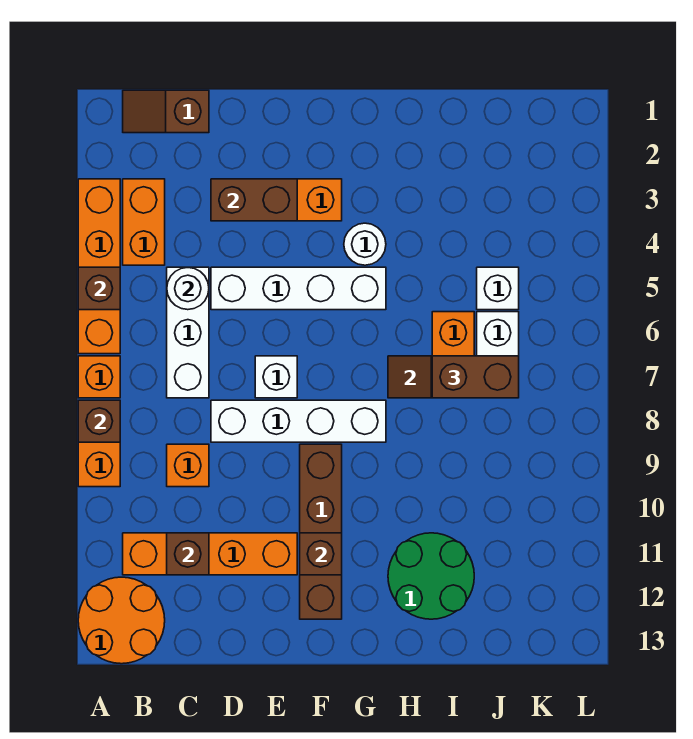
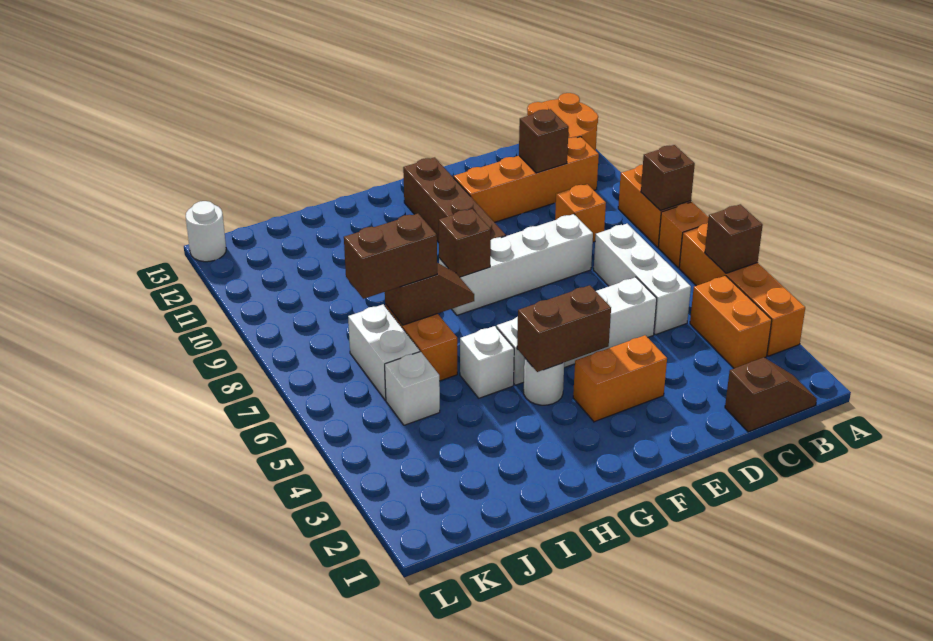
white round brick C5 level 2 -> white round brick L13 level 1
brown brick D3:E3 level 2 -> brown brick F4:G4 level 2
white brick E7 level 1 -> white brick H5 level 1
brown brick F11 level 2 -> brown brick G8 level 2
green round brick H11:I12 level 1 -> none

